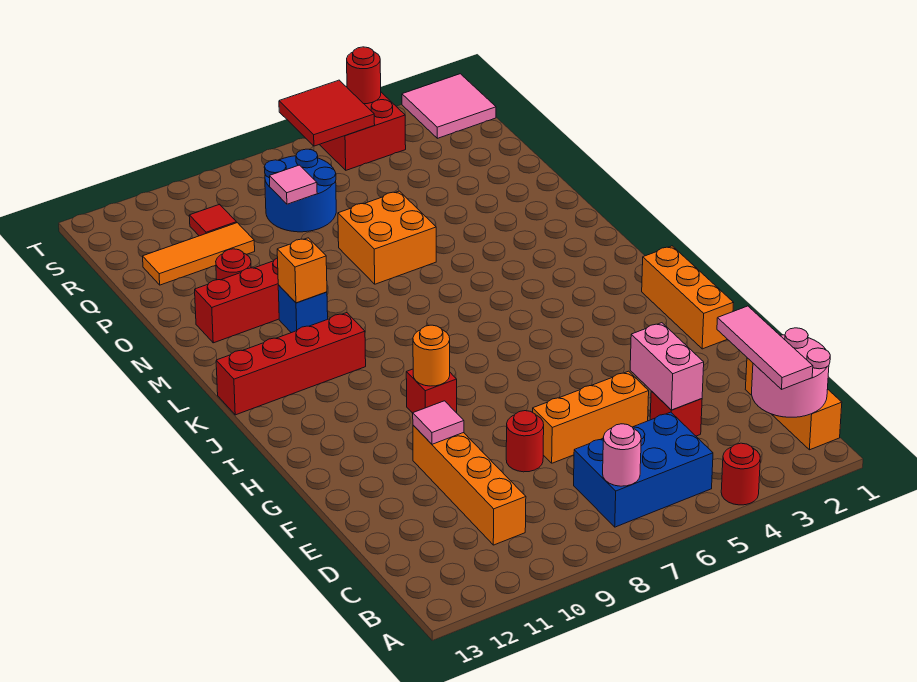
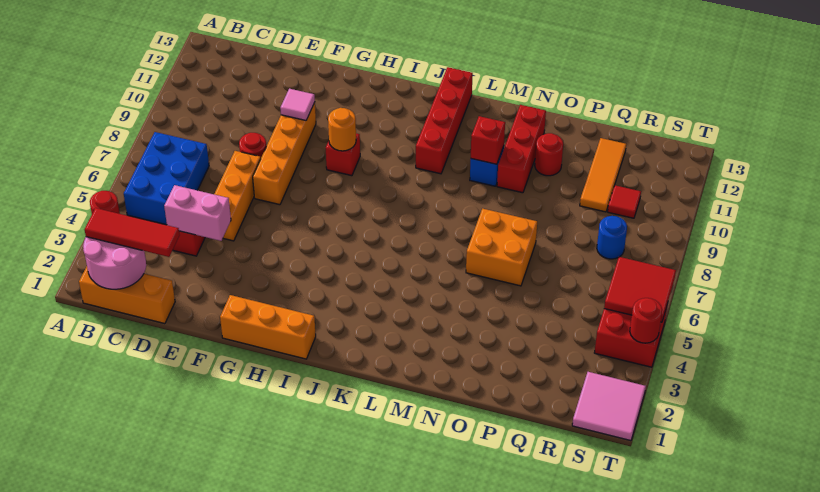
pink tile B2:D2 level 3 -> red tile B2:D2 level 3
pink round brick B7 level 2 -> none
orange brick C10:F10 level 1 -> orange brick F7:F10 level 1
orange brick M10 level 2 -> red brick M10 level 2
blue round brick Q7:R8 level 1 -> blue round brick R8 level 1
pink tile Q8 level 2 -> none

